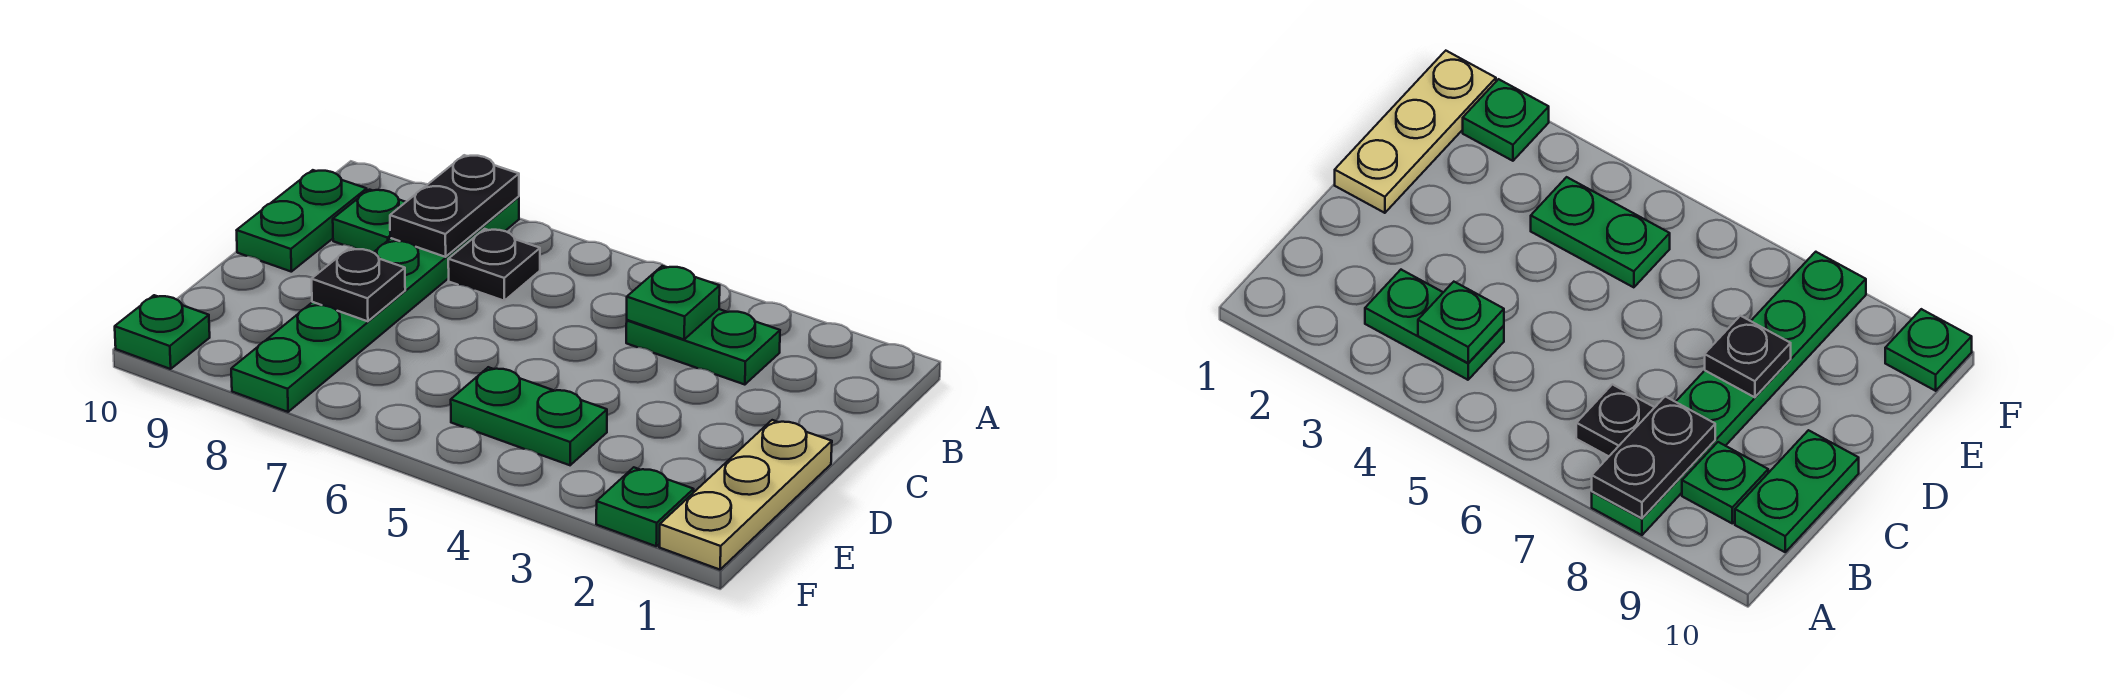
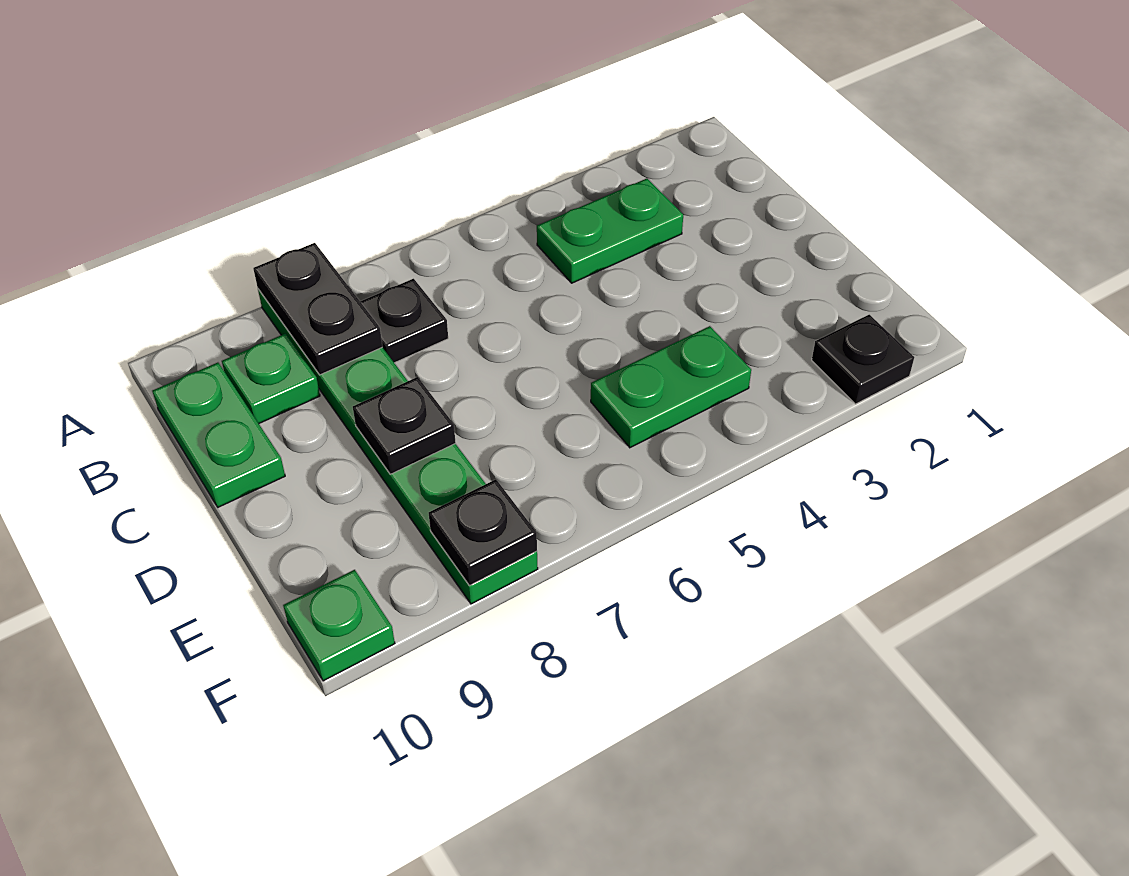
green plate B4 level 2 -> none
tan plate D1:F1 level 1 -> none
green plate F2 level 1 -> black plate F2 level 1
none -> black plate F8 level 2

